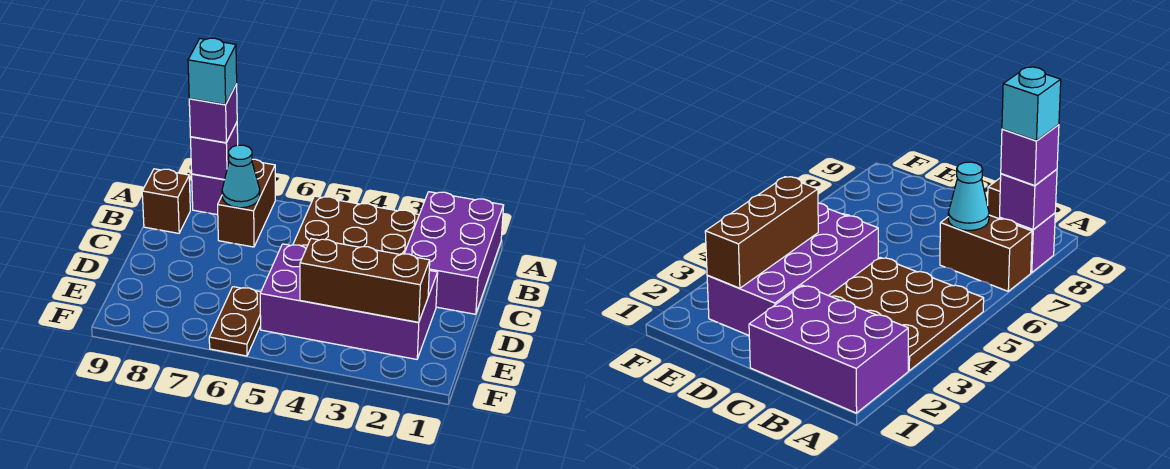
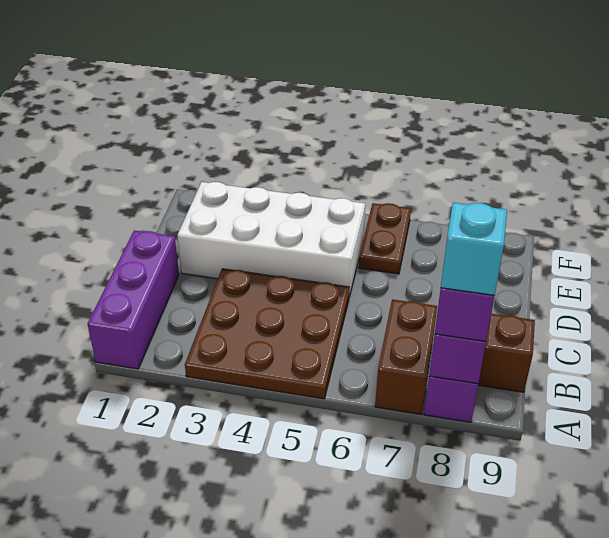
purple brick A1:C2 level 1 -> purple brick A1:C1 level 1
cyan cone B7 level 2 -> none
purple brick D2:E5 level 1 -> white brick D2:E5 level 1
brown brick E2:E4 level 2 -> none

